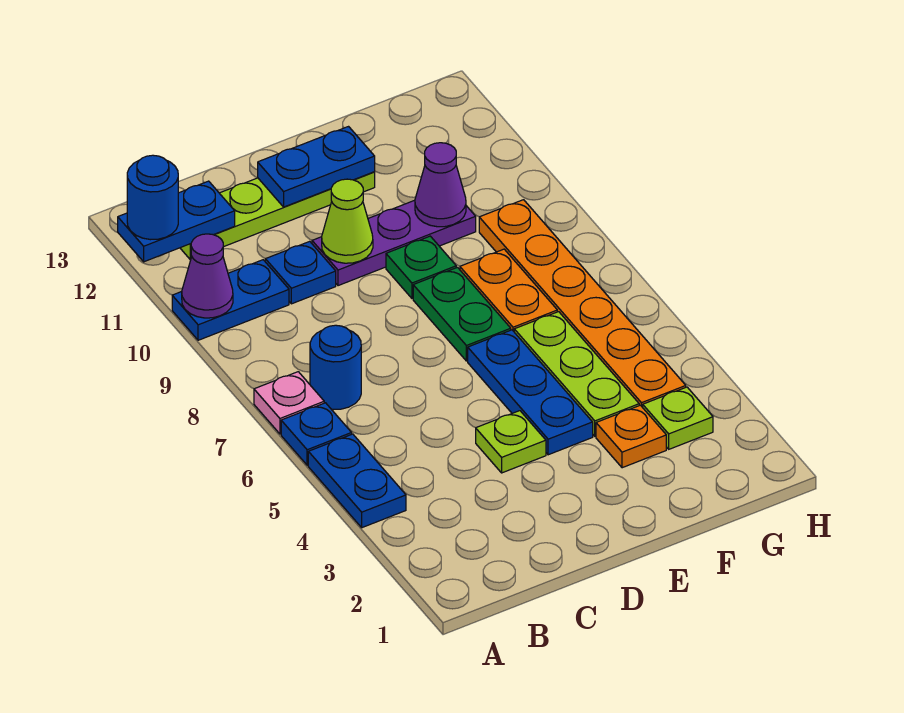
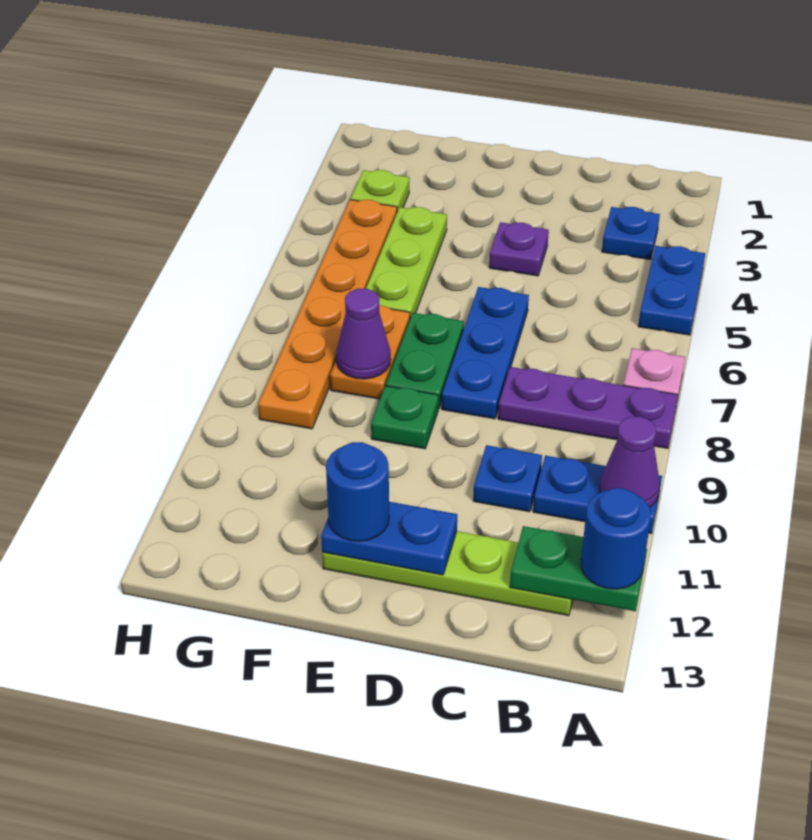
blue plate A6 level 1 -> blue plate B3 level 1
blue plate A12:B12 level 2 -> green plate A12:B12 level 2
blue round brick B7 level 1 -> blue round brick E12 level 3
lime plate D4 level 1 -> purple plate D4 level 1
purple plate D10:F10 level 1 -> purple plate A8:C8 level 1
lime cone D10 level 2 -> none
blue plate E4:E6 level 1 -> blue plate D6:D8 level 1
orange plate F3 level 1 -> none
purple cone F10 level 2 -> purple cone F8 level 2

